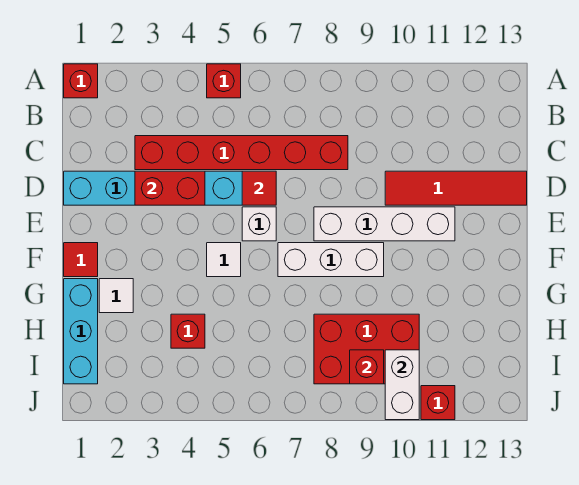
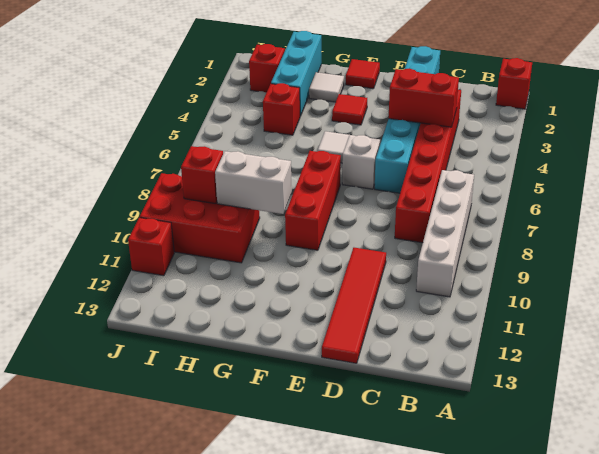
red brick A5 level 1 -> red brick I2 level 1
red brick D3:D4 level 2 -> red brick C4:D4 level 2
red tile D6 level 2 -> red tile F3 level 1
white brick E8:E11 level 1 -> white brick B7:B10 level 1
white brick F7:F9 level 1 -> red brick F7:F9 level 1
cyan brick G1:I1 level 1 -> cyan brick H1:H3 level 1
red brick H8:I10 level 1 -> red brick H9:J10 level 1
white brick I10:J10 level 2 -> white brick G9:H9 level 2

